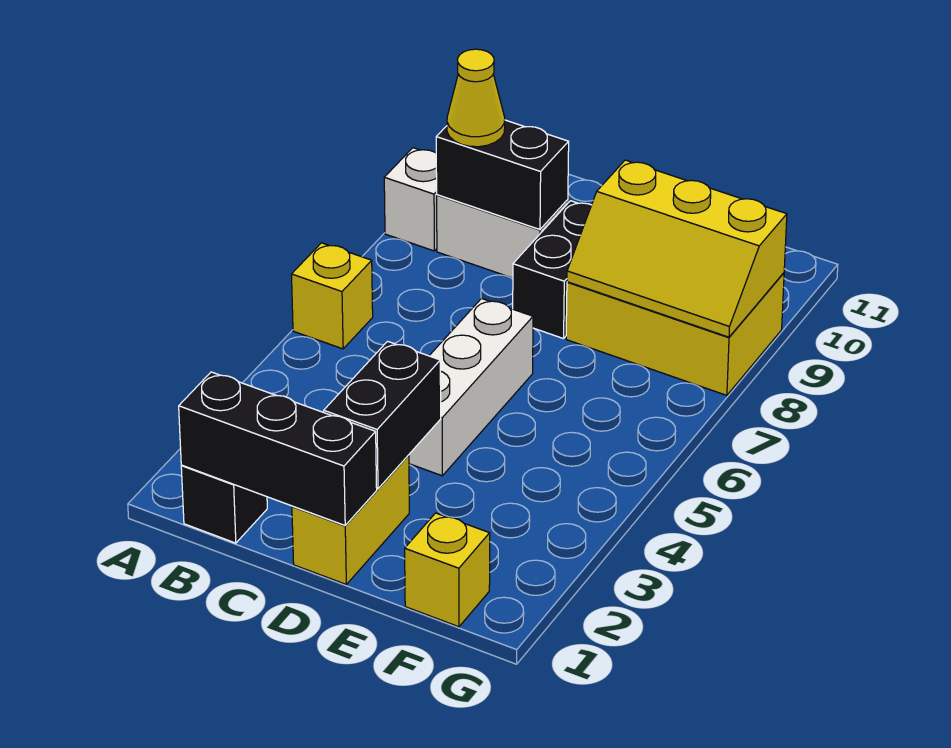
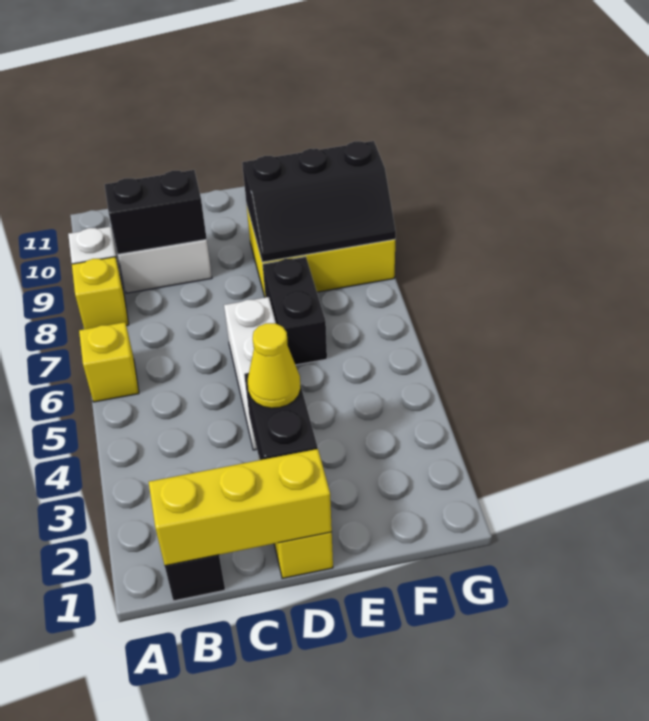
black brick B1:D1 level 2 -> yellow brick B1:D1 level 2
yellow cone B9 level 3 -> yellow cone D3 level 3
black brick D8:D9 level 1 -> black brick E6:E7 level 1
yellow slope E8:G9 level 2 top 9 -> black slope E8:G9 level 2 top 9
yellow brick F1 level 1 -> yellow brick A8 level 1

